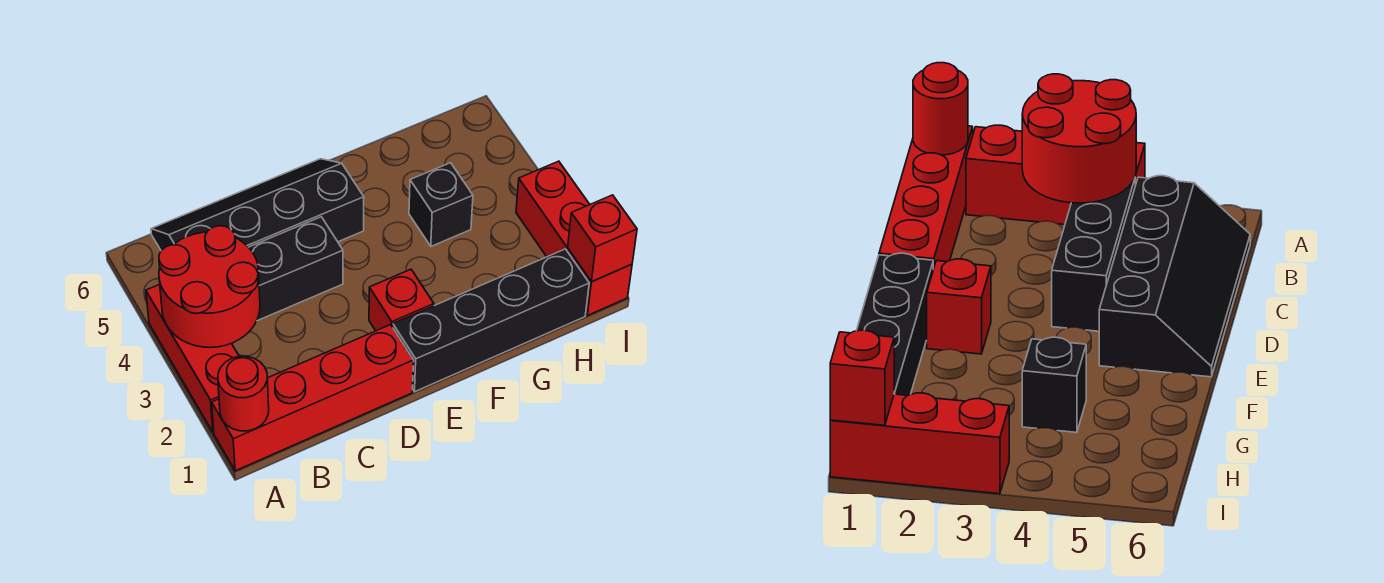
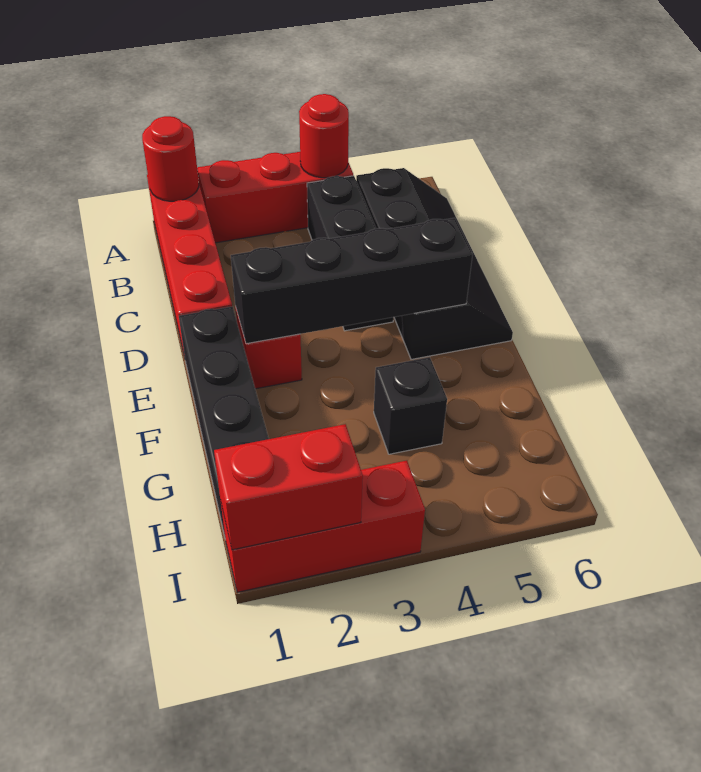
red round brick A3:B4 level 2 -> red round brick A4 level 2
none -> black brick E2:E5 level 2
red brick I1 level 2 -> red brick I1:I2 level 2

